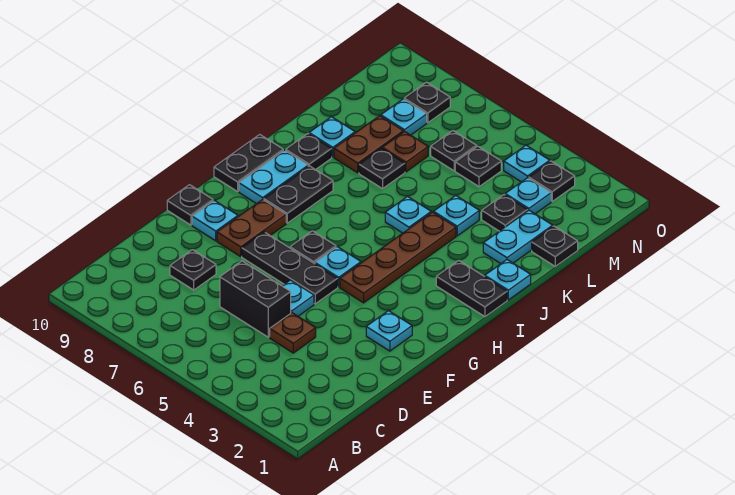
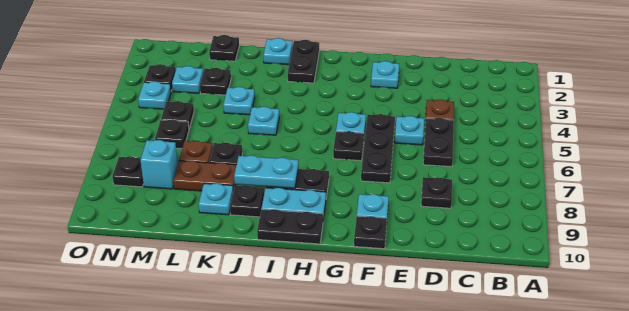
black brick D5:D6 level 1 -> black plate D5:D6 level 1
brown plate F8:G8 level 1 -> none
brown plate G4:J4 level 1 -> none
cyan plate K2:L2 level 1 -> cyan plate I8:J8 level 2
cyan plate M8 level 1 -> cyan brick M8 level 1

